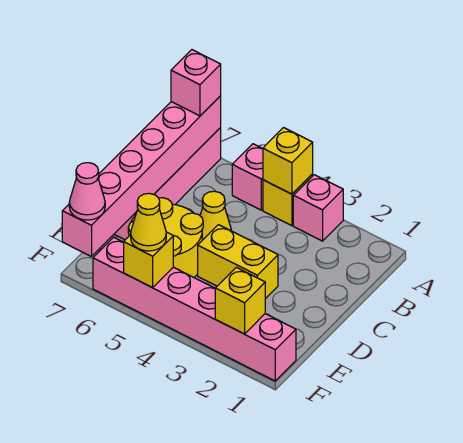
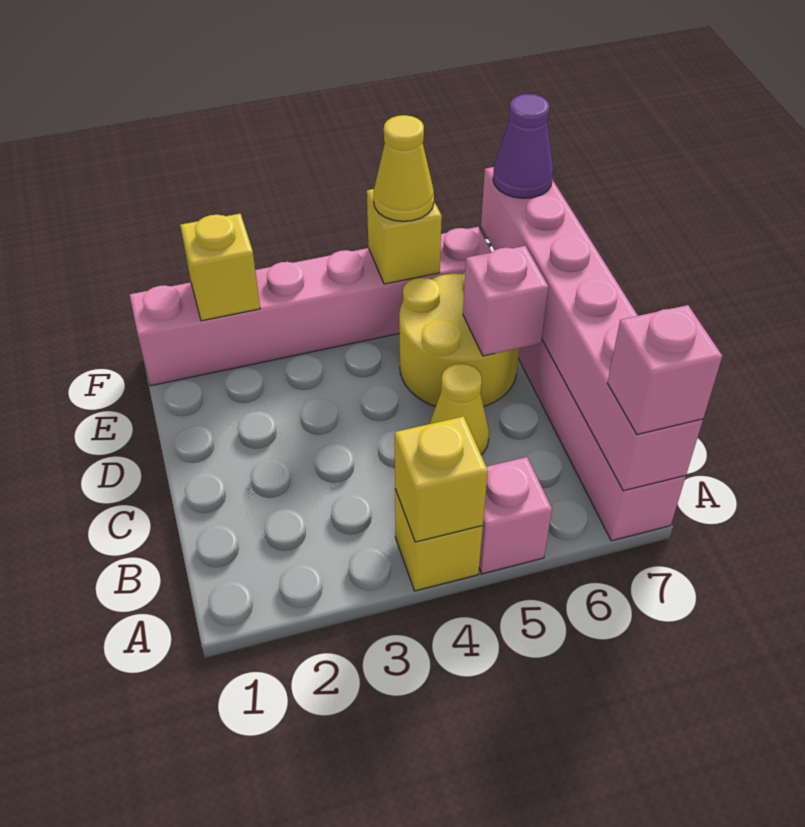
pink brick A3 level 1 -> pink brick D6 level 2
yellow brick D3:D4 level 1 -> none
pink cone F7 level 3 -> purple cone F7 level 3

